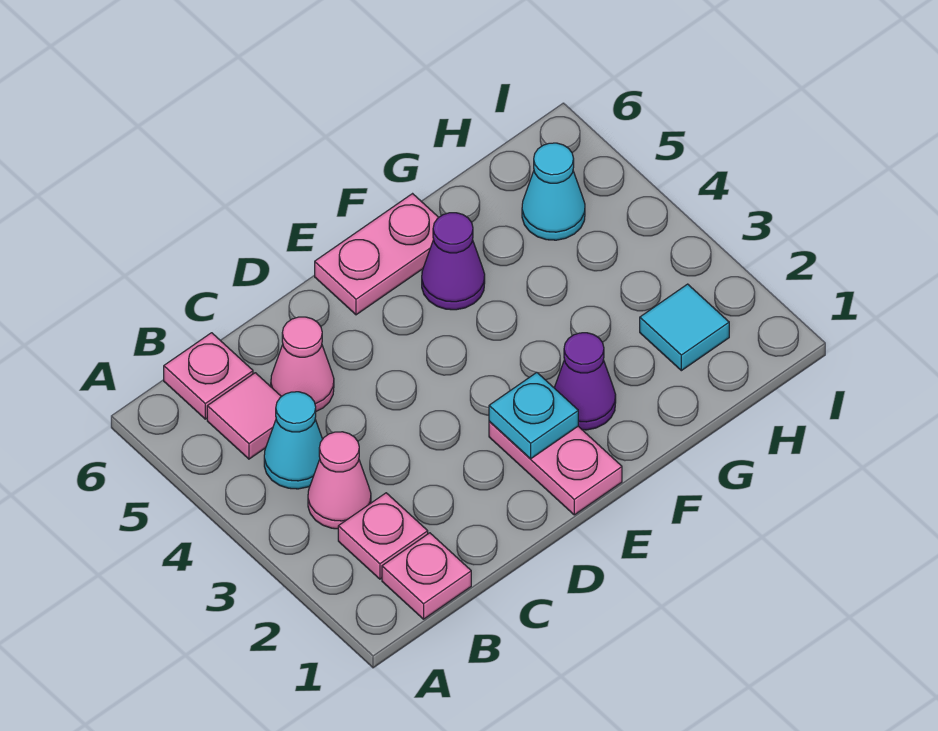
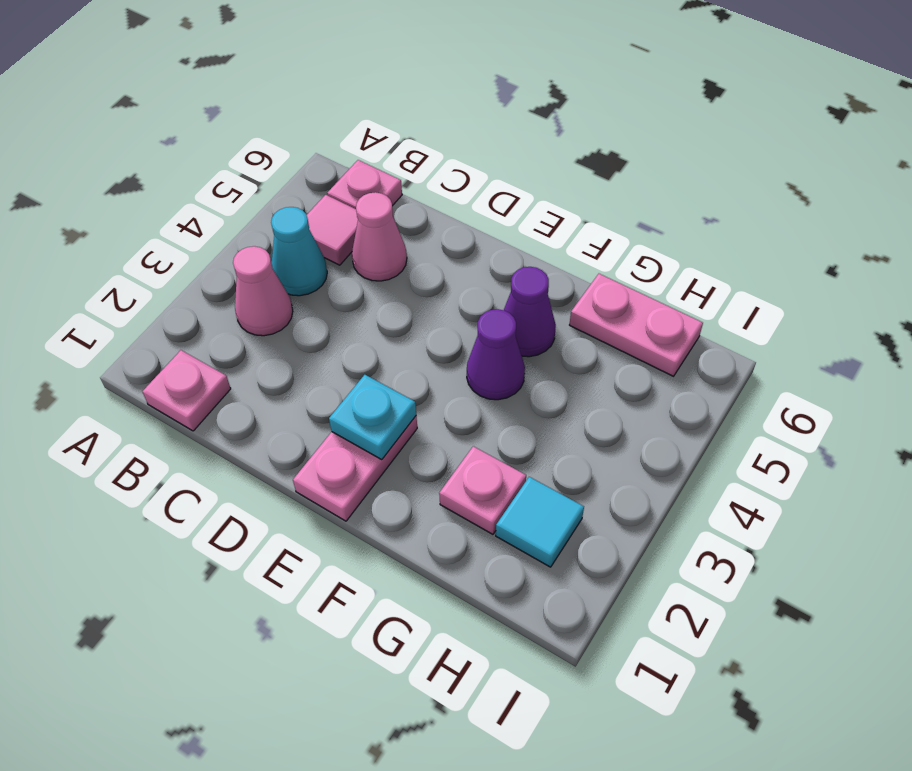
pink plate B2 level 1 -> pink plate G2 level 1
pink plate E6:F6 level 1 -> pink plate G6:H6 level 1
purple cone F2 level 1 -> purple cone F4 level 1
cyan cone H5 level 1 -> none

